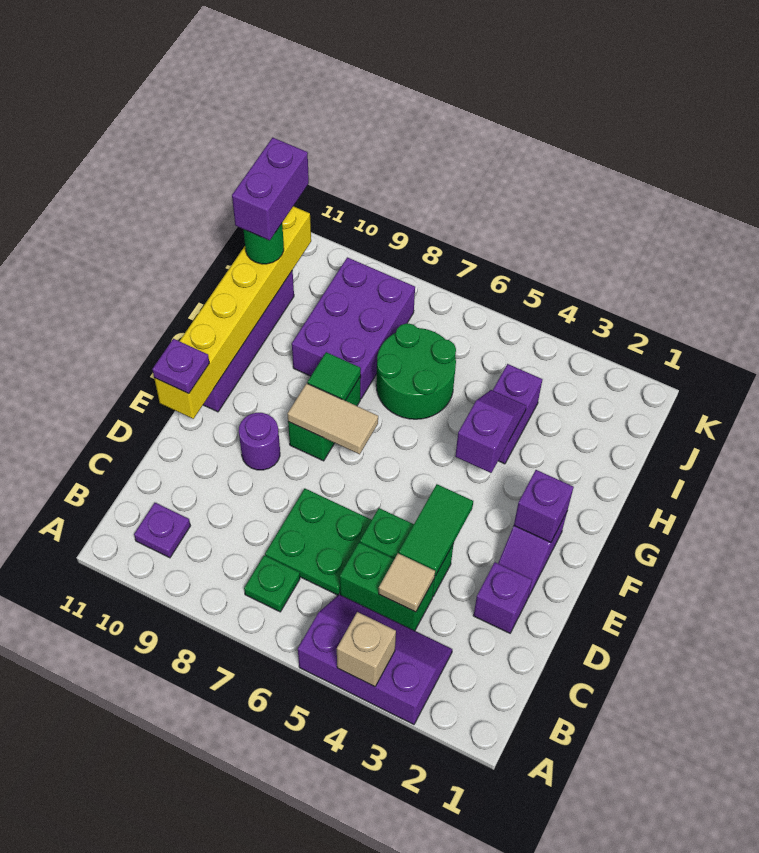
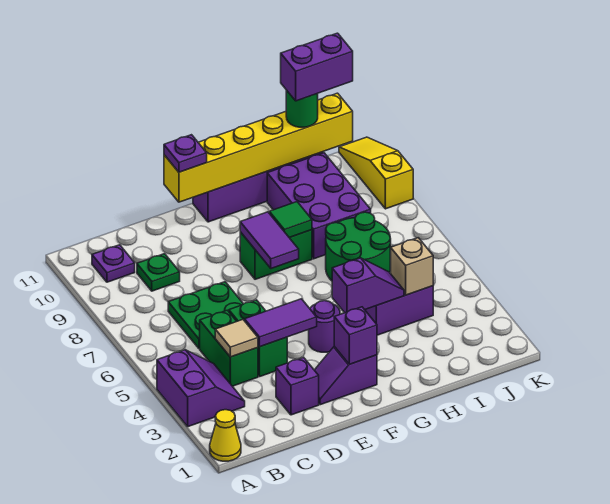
none -> yellow cone A1 level 1
purple slope A3:B5 level 1 top A -> purple slope A3:B4 level 1 top A
tan brick A4 level 2 -> tan brick I4 level 2
green plate B7 level 1 -> green plate C9 level 1
green tile D4:E4 level 2 -> purple tile D4:E4 level 2
purple round brick E9 level 1 -> purple round brick F4 level 1
tan tile F7:F8 level 2 -> purple tile F7:F8 level 2
purple brick H8:J9 level 1 -> purple brick H8:I10 level 1
none -> yellow slope K9:K11 level 1 top 9

